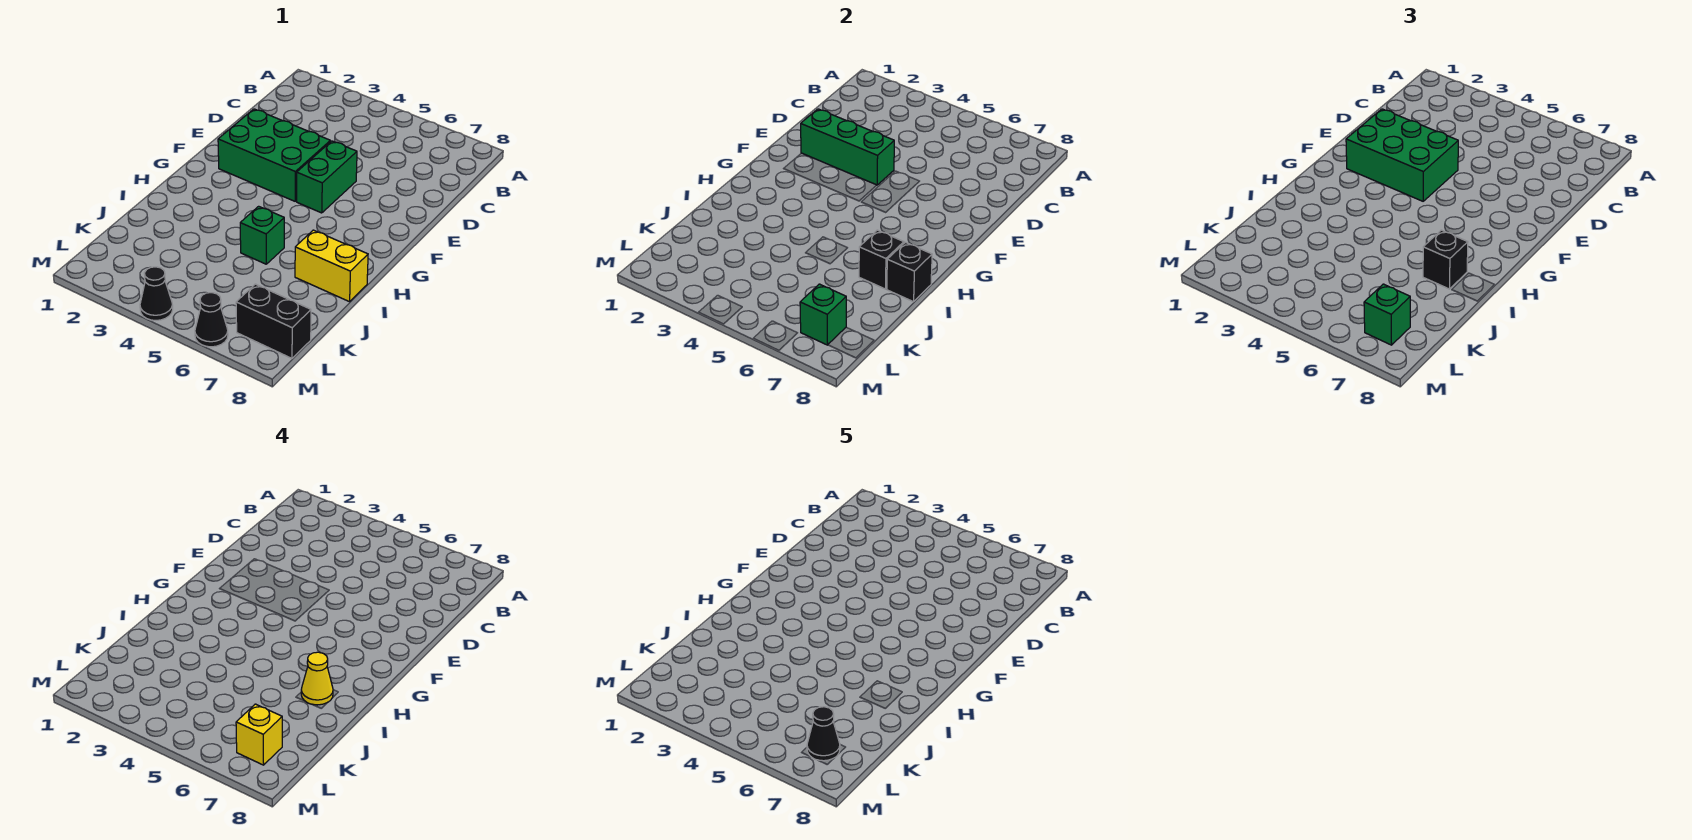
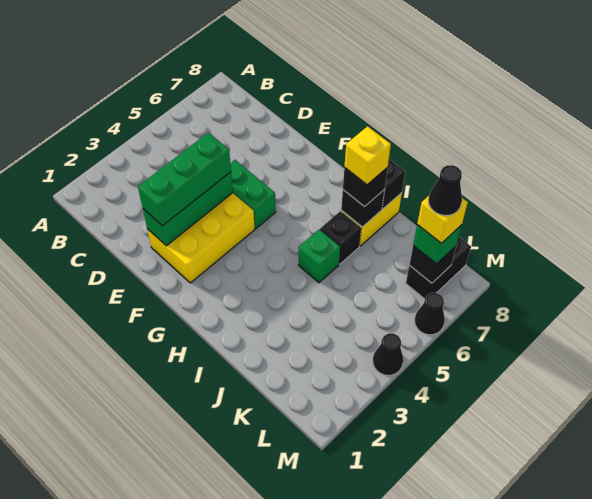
green brick E2:F4 level 1 -> yellow brick E2:F4 level 1
green brick E2:F4 level 3 -> green brick E2:E4 level 3
none -> black brick I6 level 1
yellow cone I7 level 4 -> yellow brick I7 level 4
green brick L7 level 2 -> black brick L7 level 2

